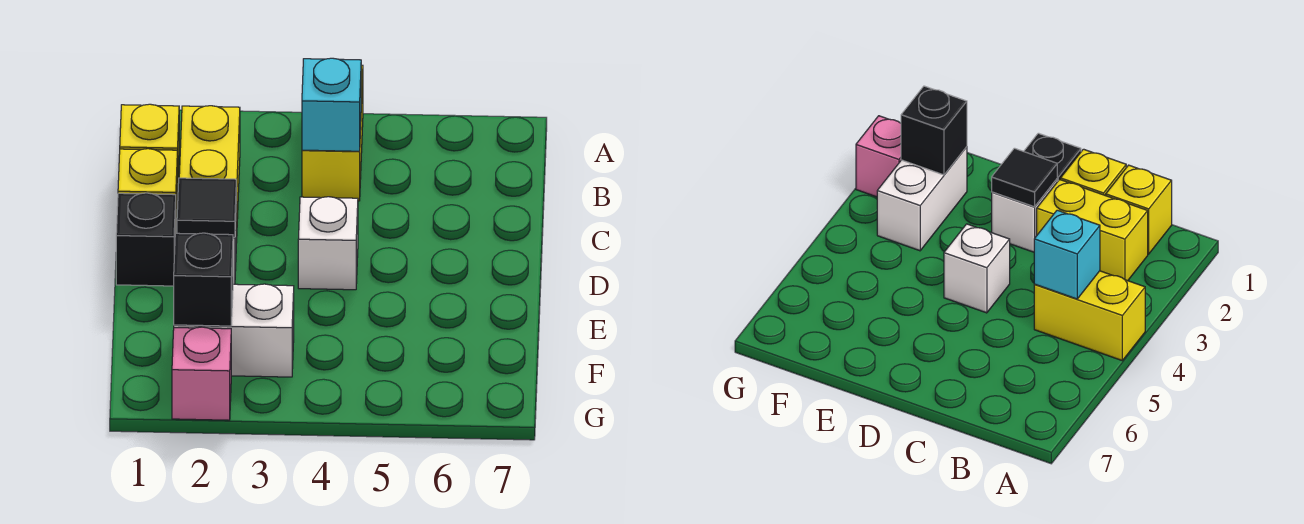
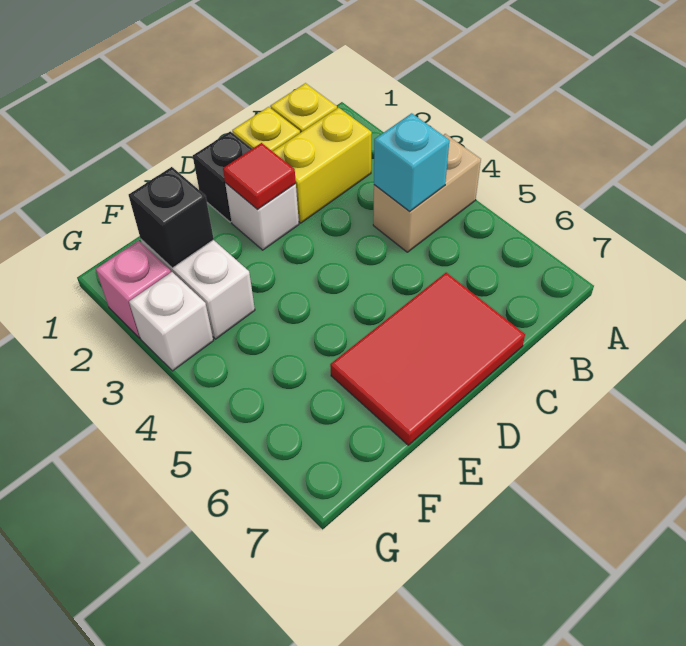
yellow brick A4:B4 level 1 -> tan brick A4:B4 level 1
none -> red tile C6:E7 level 1
black tile D2 level 2 -> red tile D2 level 2
white brick D4 level 1 -> white brick G3 level 1

